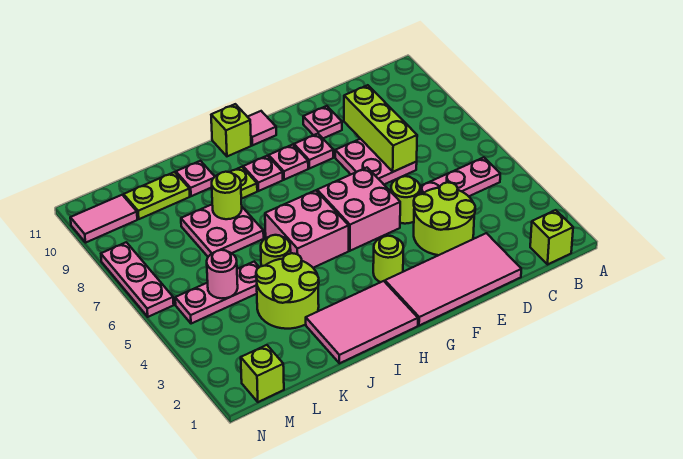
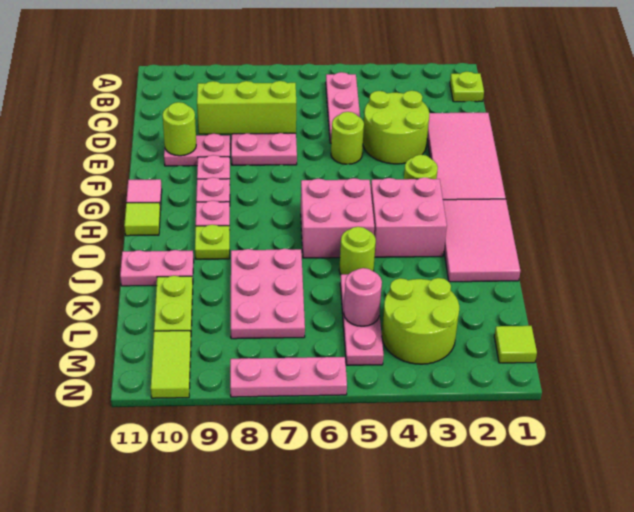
lime brick B1 level 1 -> lime plate B1 level 1
pink plate E10 level 1 -> pink plate E9:E10 level 1
pink brick F5:G6 level 1 -> pink brick H3:I4 level 1
lime brick H11 level 1 -> lime tile H11 level 1
lime round brick J3:K4 level 1 -> lime round brick L3:M4 level 1
pink plate J7:K8 level 1 -> pink plate J7:L8 level 1
lime round brick J8 level 2 -> lime round brick E10 level 2
pink plate J10 level 1 -> pink plate J10:J11 level 1
lime brick M1 level 1 -> lime tile M1 level 1
pink tile M10:N10 level 1 -> lime tile M10:N10 level 1

